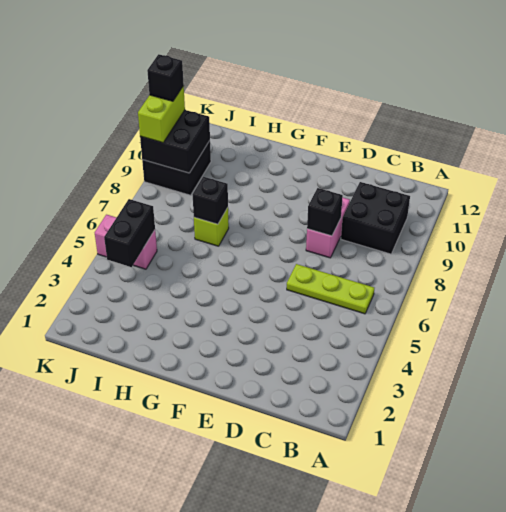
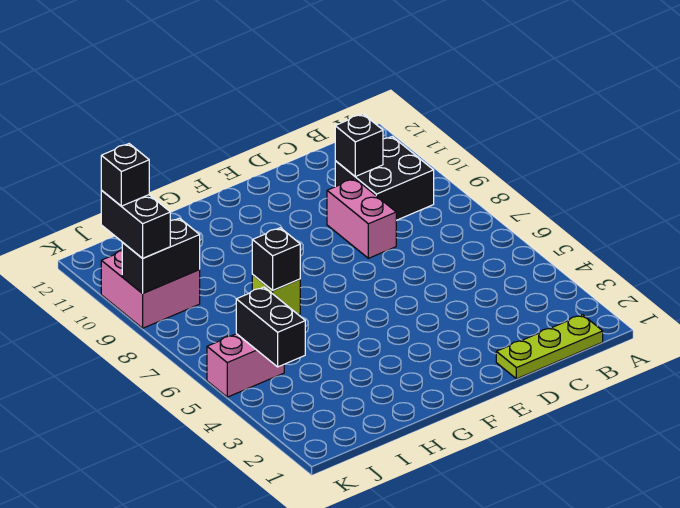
lime plate B6:D6 level 1 -> lime plate B1:D1 level 1
black brick D8 level 2 -> black brick C10 level 2
black brick J9:K10 level 1 -> pink brick J9:K10 level 1
black brick J9:K10 level 2 -> black brick J9:K9 level 2
lime brick K9:K10 level 3 -> black brick K9:K10 level 3

